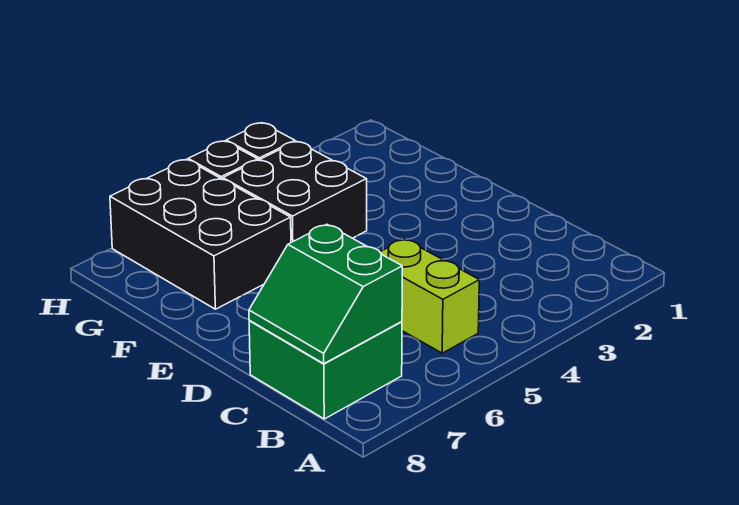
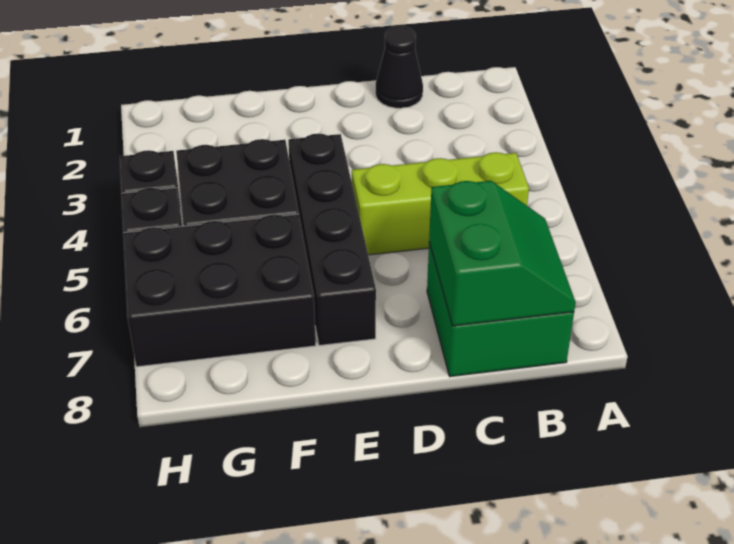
lime brick B5:C5 level 1 -> lime brick B5:D5 level 1
green slope B7:C8 level 2 top 7 -> green slope B7:C8 level 2 top C
none -> black cone C1 level 1
none -> black brick E4:E7 level 1

